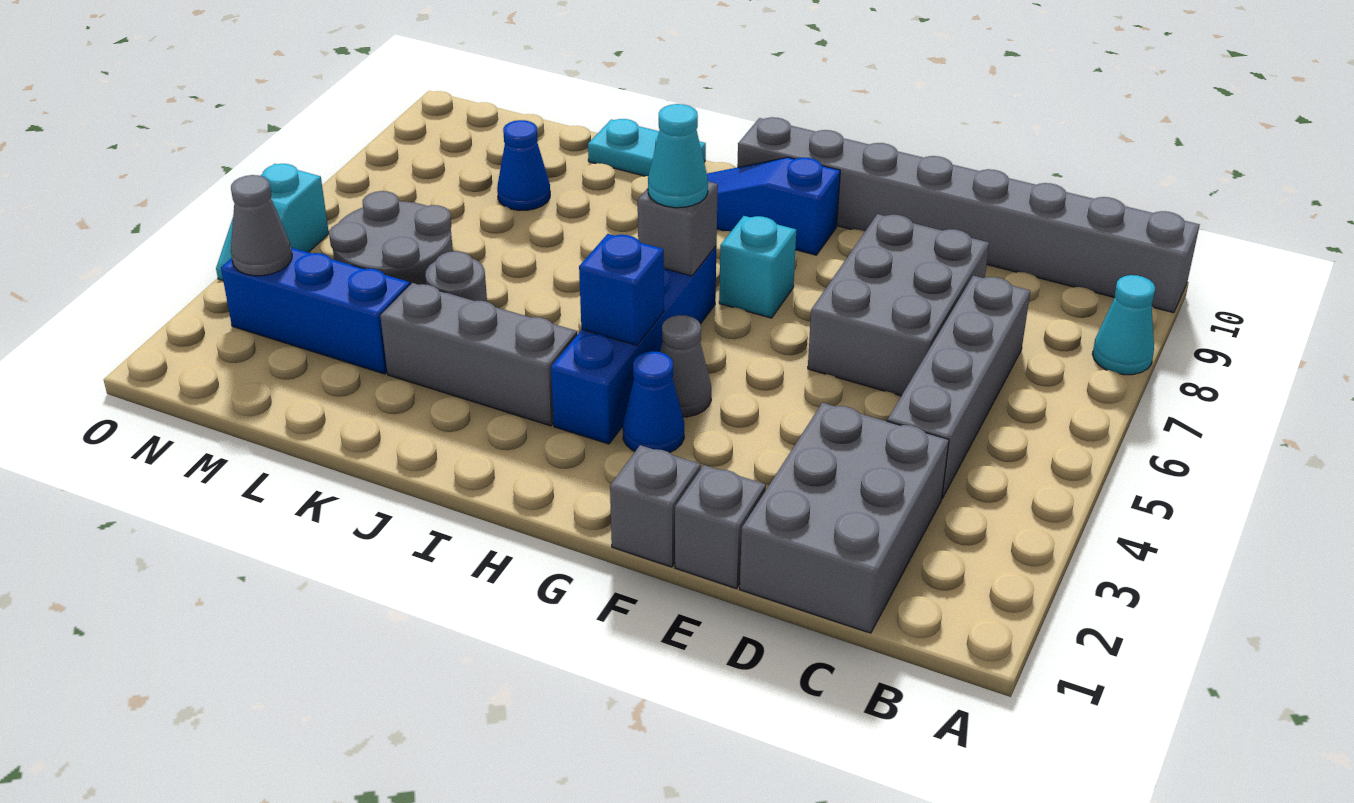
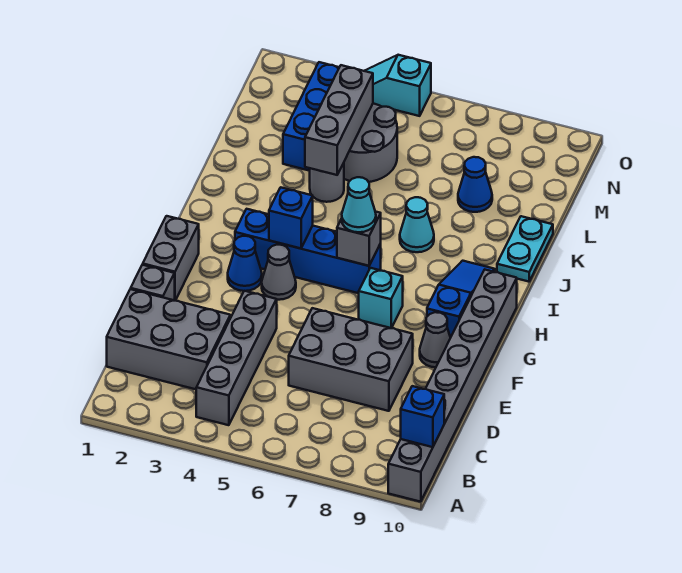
cyan cone A8 level 1 -> cyan cone J7 level 1
none -> blue brick B10 level 2
grey brick C4:C7 level 1 -> grey brick B4:E4 level 1
grey brick F1 level 1 -> grey brick F1:G1 level 1
grey brick I3:K3 level 1 -> grey brick K4:M4 level 2
grey cone N3 level 2 -> grey cone F9 level 1

